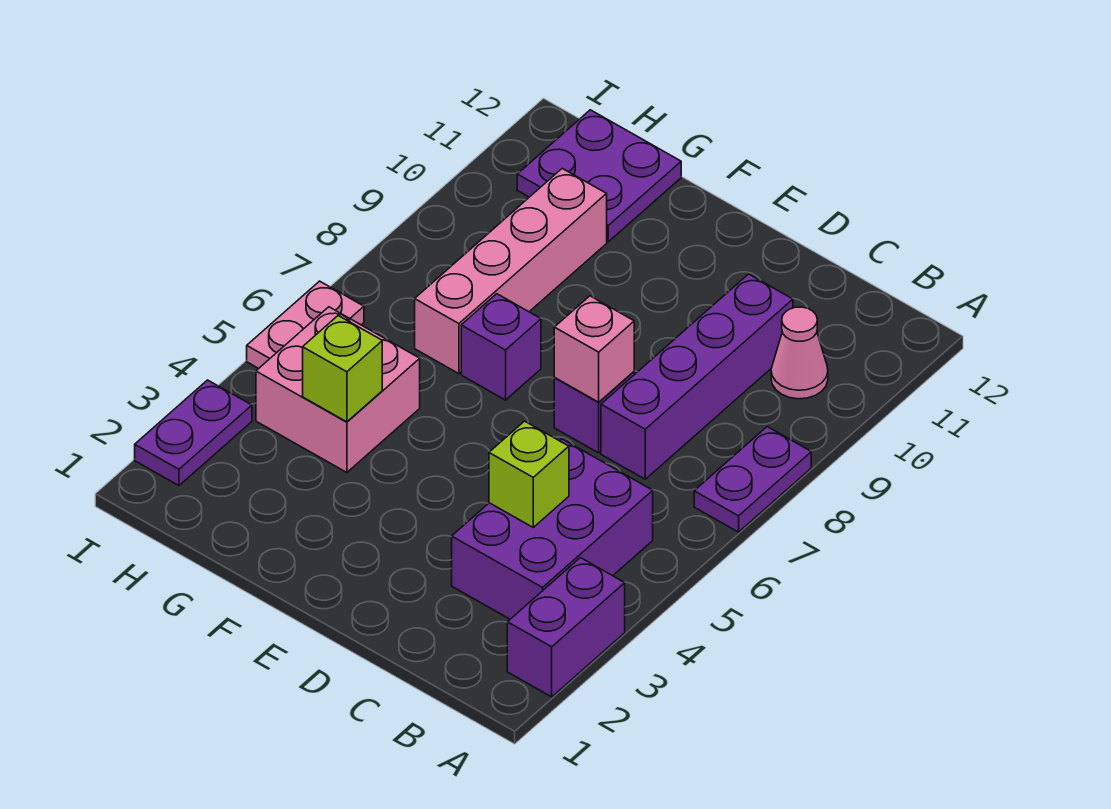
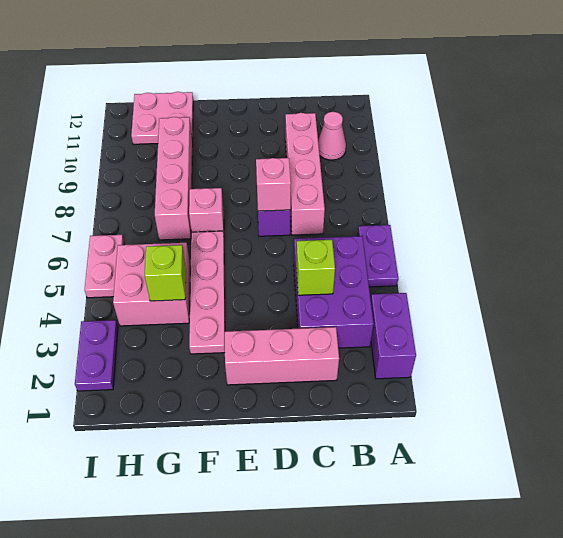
purple plate A7:A8 level 1 -> purple plate A5:A6 level 1
none -> pink brick C2:E2 level 1
purple brick C7:C10 level 1 -> pink brick C7:C10 level 1
none -> pink plate F3:F6 level 1
purple brick F7 level 1 -> pink brick F7 level 1
purple plate G11:H12 level 1 -> pink plate G11:H12 level 1

